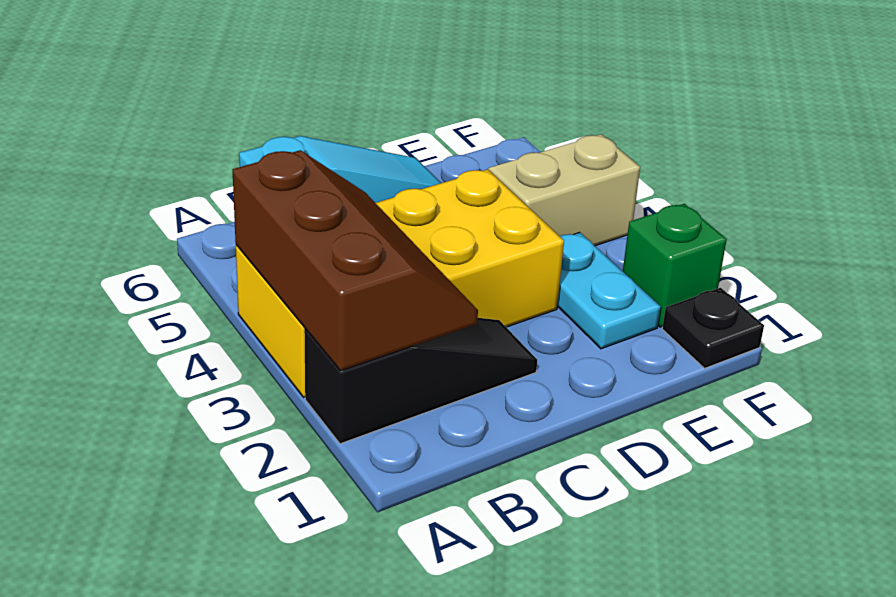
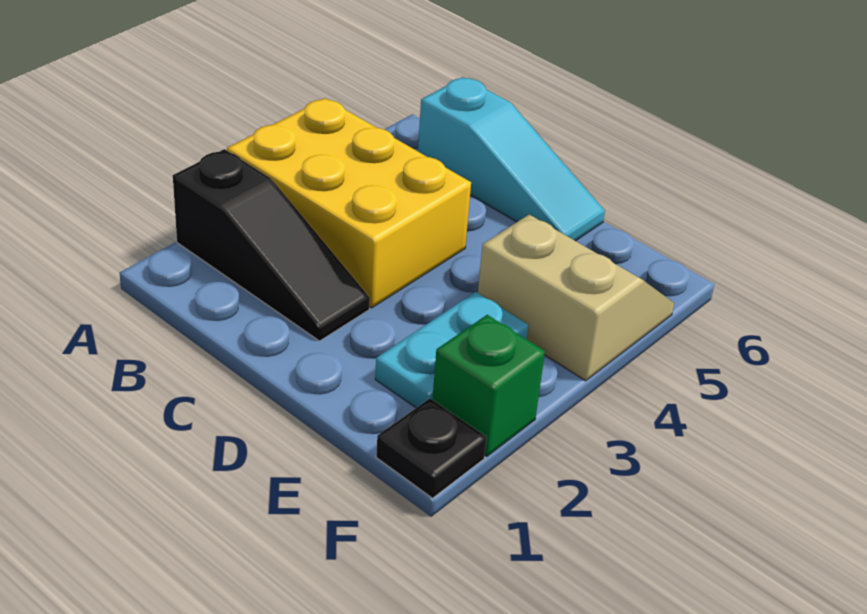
brown slope A2:B4 level 2 top A -> none
yellow brick A3:D4 level 1 -> yellow brick A3:C4 level 1

